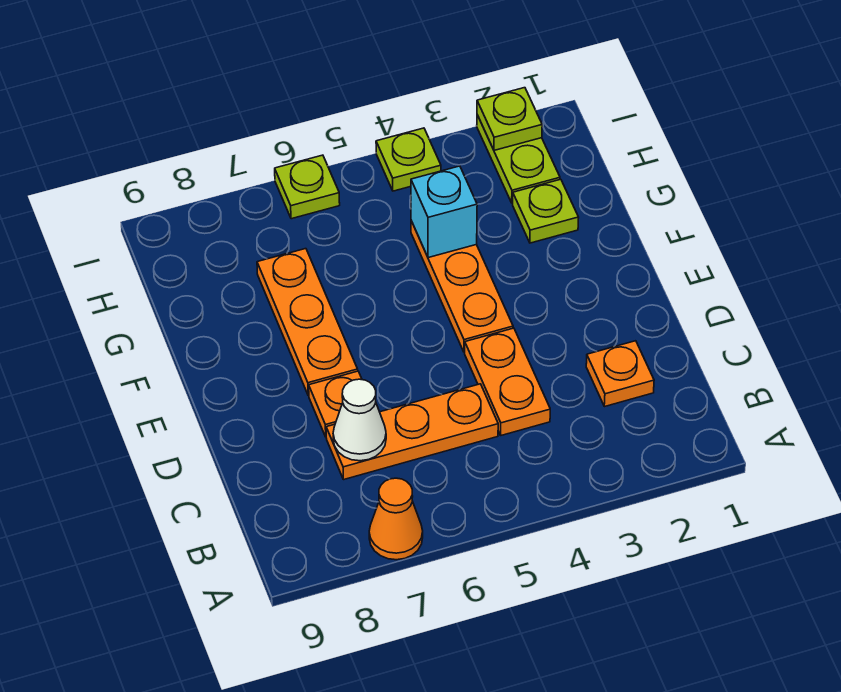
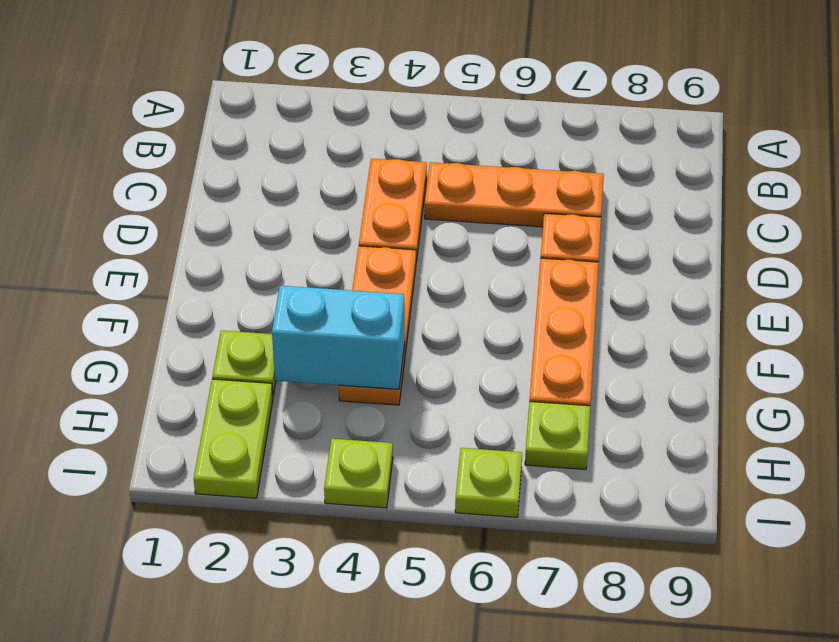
orange cone A7 level 1 -> none
orange plate C2 level 1 -> none
white cone C7 level 2 -> none
cyan brick G4 level 2 -> cyan brick G3:G4 level 2
lime plate I2 level 2 -> lime plate H7 level 1

